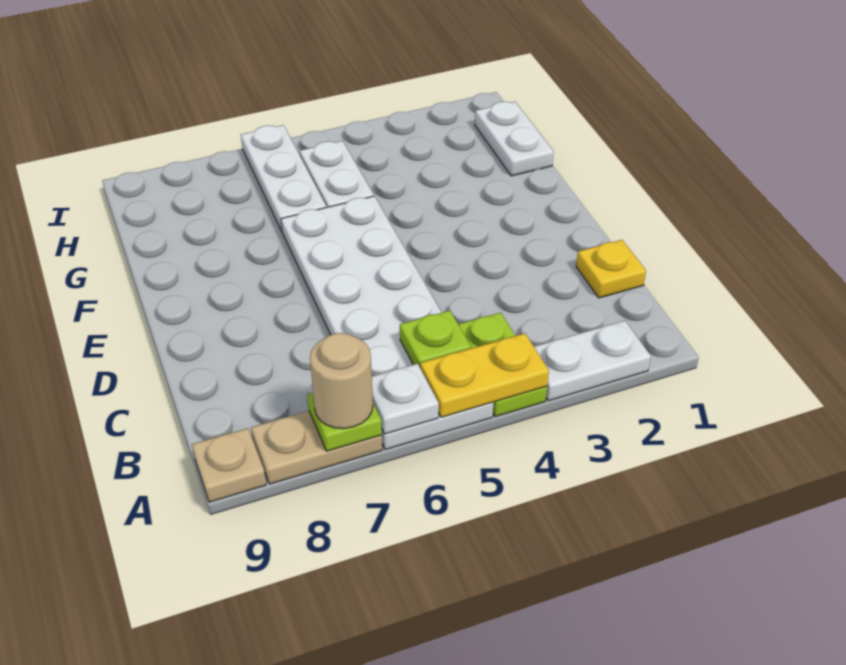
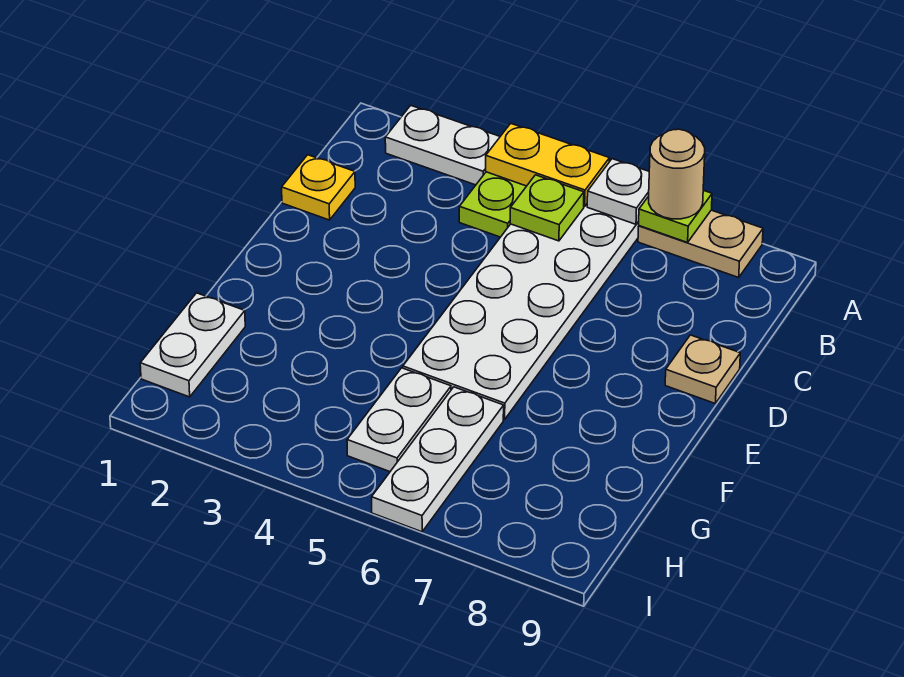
tan plate A9 level 1 -> tan plate D9 level 1

